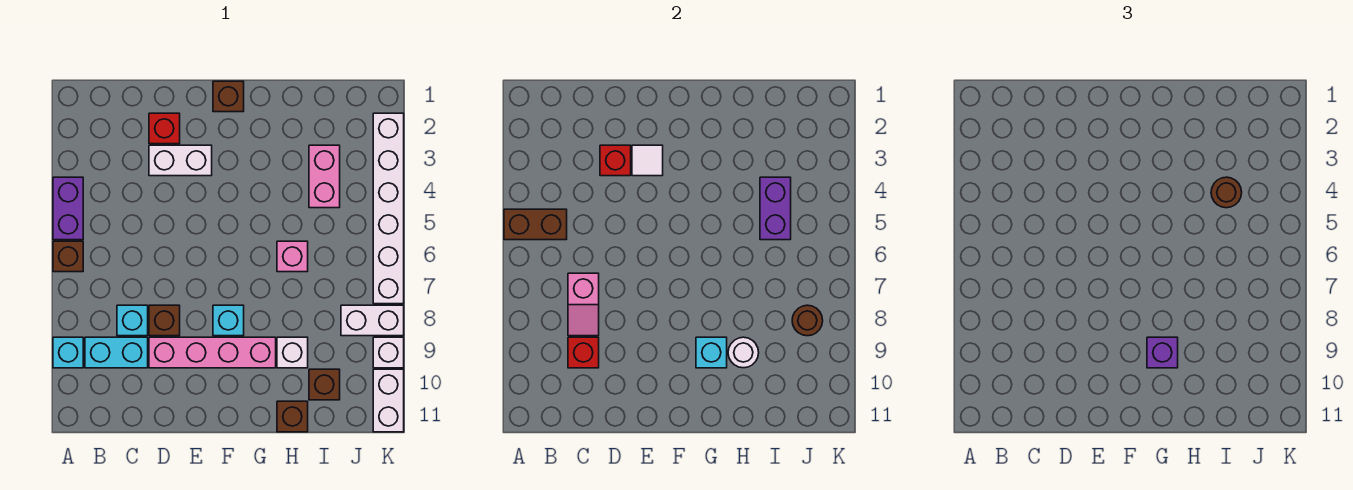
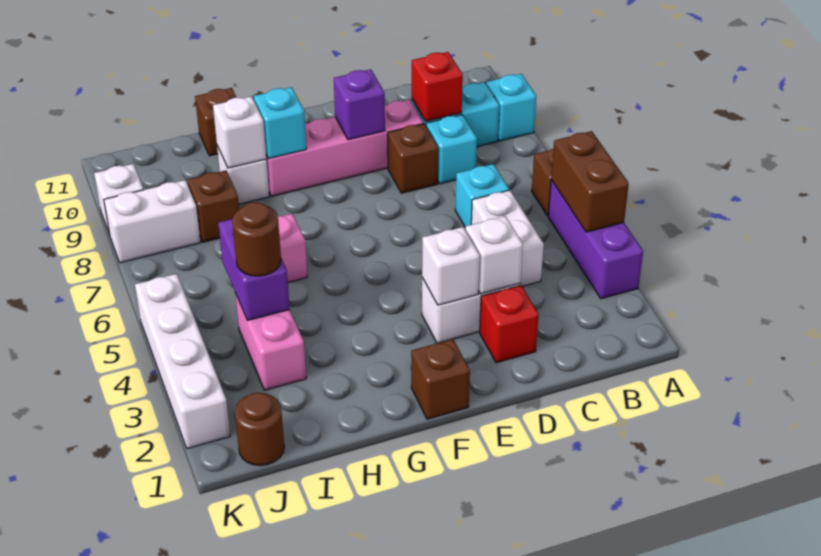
purple brick A4:A5 level 1 -> purple brick A3:A5 level 1
brown brick A5:B5 level 2 -> brown brick A4:A5 level 2
pink slope C7:C8 level 2 top 7 -> none
red brick D3 level 2 -> white brick D3 level 2
white tile E3 level 2 -> white brick E3 level 2
cyan brick F8 level 1 -> cyan brick C6 level 1
purple brick G9 level 3 -> purple brick E9 level 2
white round brick H9 level 2 -> white brick H9 level 2
brown brick I10 level 1 -> brown brick I8 level 1
brown round brick J8 level 2 -> brown round brick J1 level 1
white brick K2:K7 level 1 -> white brick K2:K5 level 1
white brick K10:K11 level 1 -> white brick C4:C5 level 1

